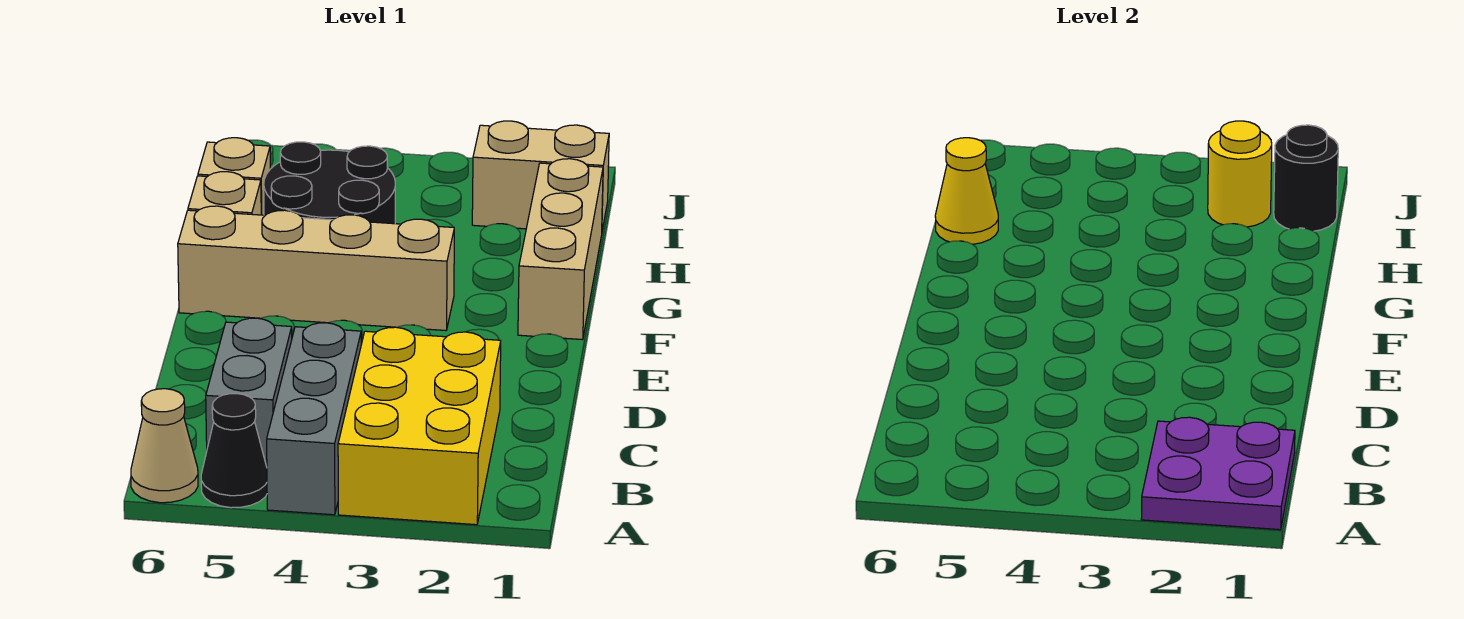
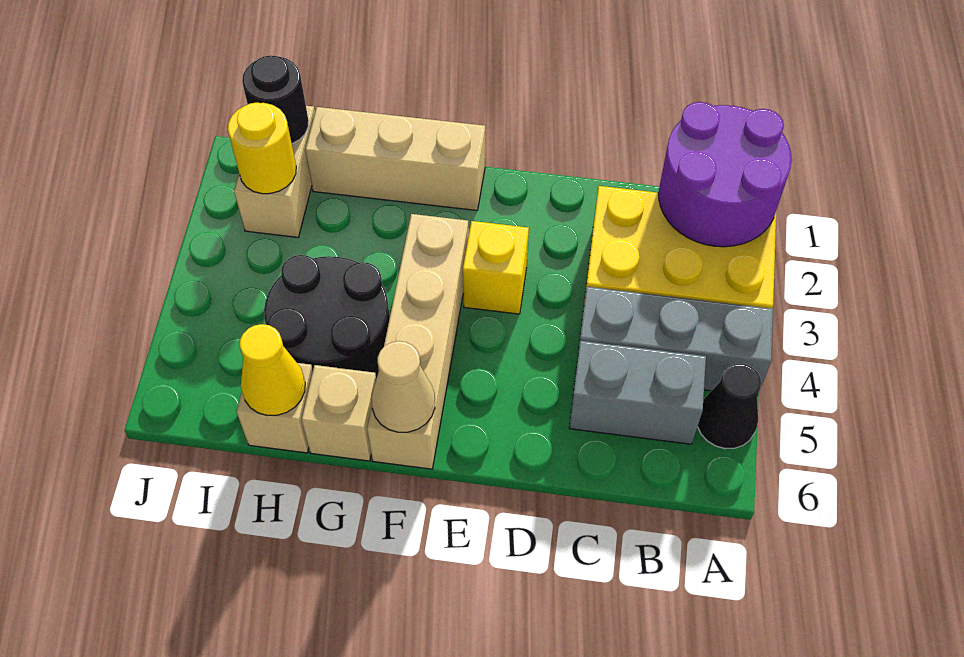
purple plate A1:B2 level 2 -> purple round brick A1:B2 level 2
tan cone A6 level 1 -> tan cone F6 level 2
none -> yellow brick E3 level 1

